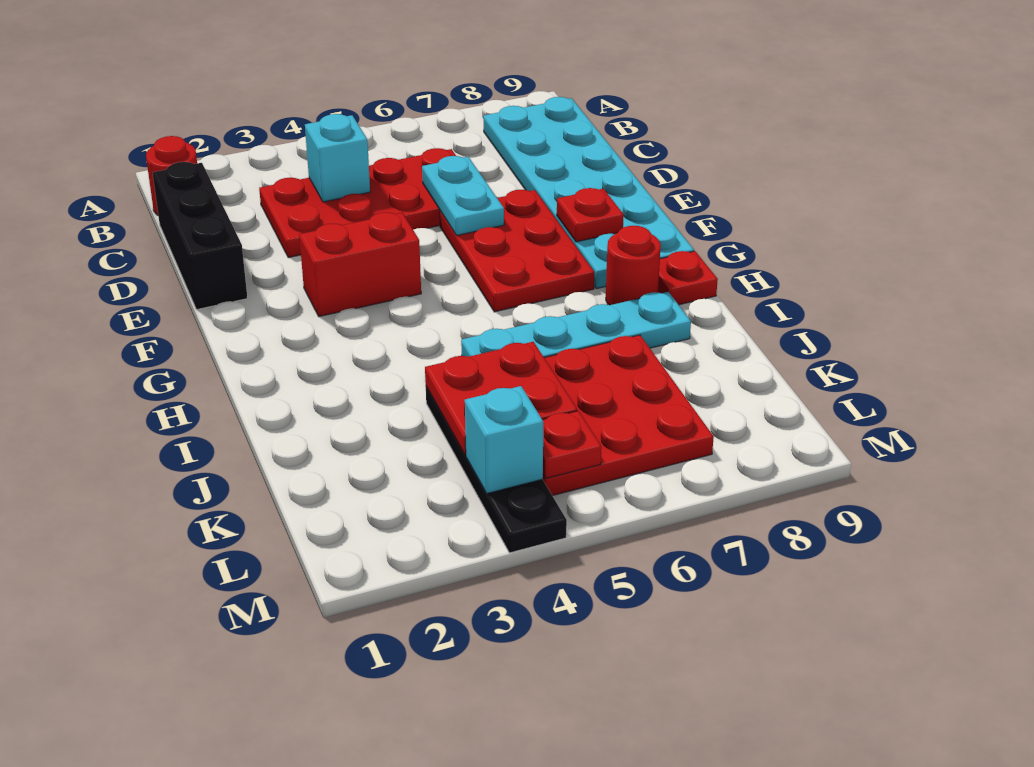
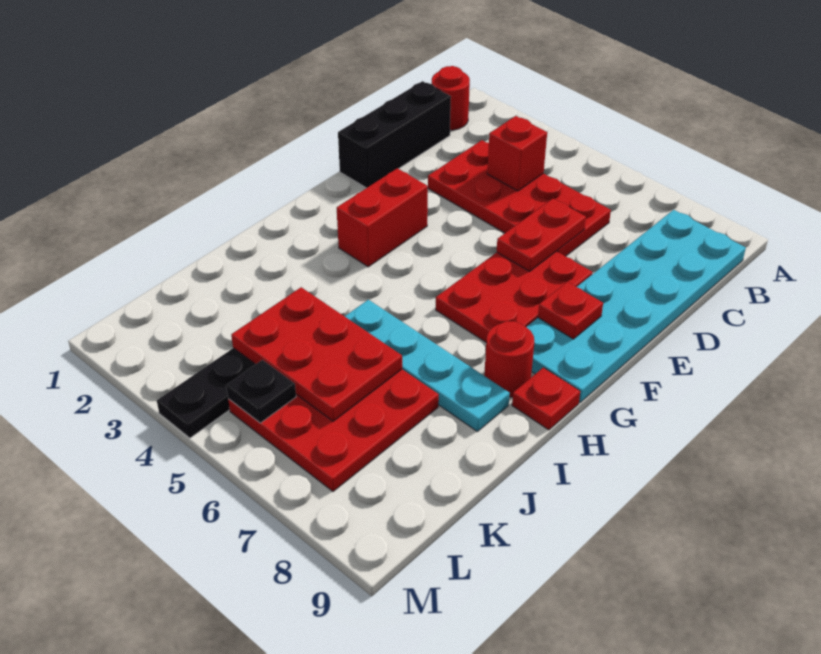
cyan brick C4 level 2 -> red brick C4 level 2
cyan plate D6:E6 level 2 -> red plate D6:E6 level 2
red brick F3:F4 level 1 -> red brick F3:G3 level 1
red plate J4:K5 level 2 -> red plate J4:K6 level 2
cyan brick L4 level 2 -> none
red plate L5 level 2 -> black plate L5 level 2

